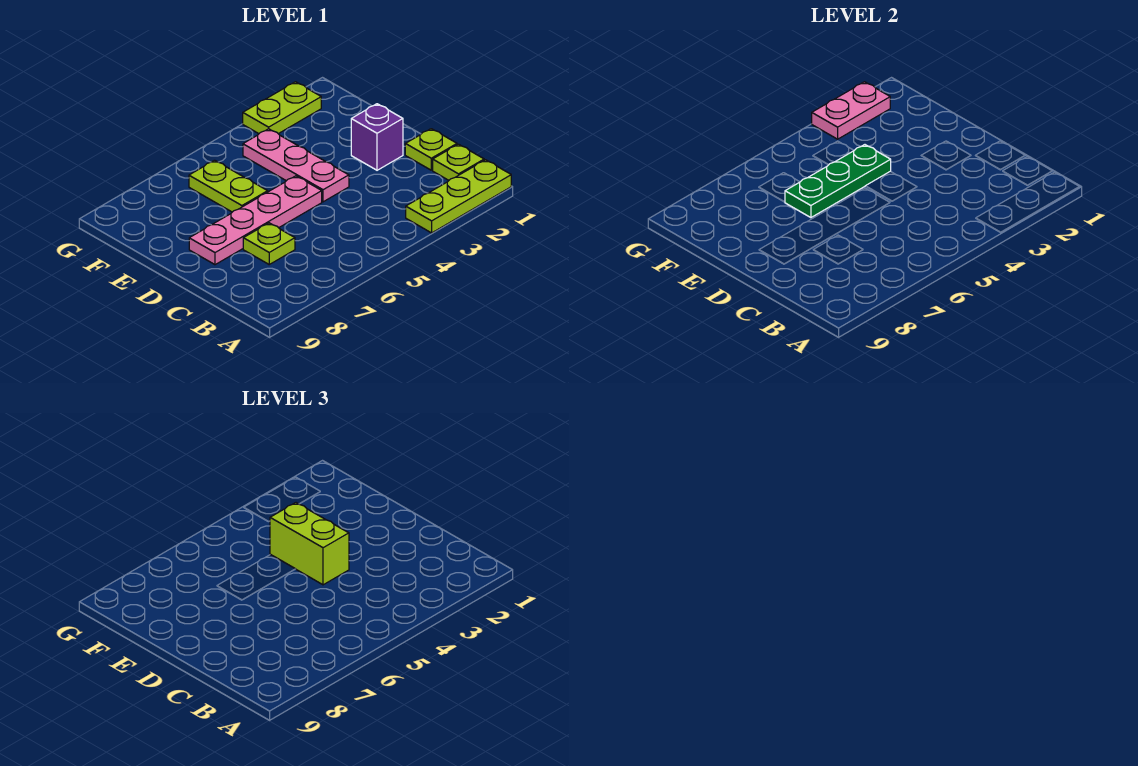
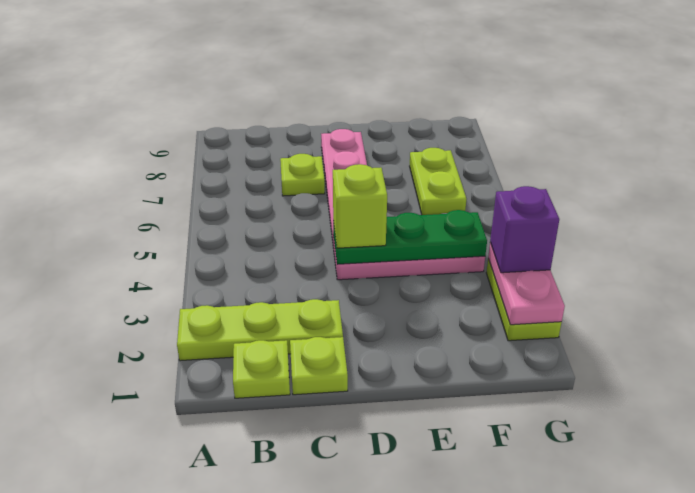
lime plate A1:A3 level 1 -> lime plate A2:C2 level 1
purple brick D2 level 1 -> purple brick G3 level 3
lime brick D4:E4 level 3 -> lime brick D4 level 3
green plate E4:E6 level 2 -> green plate D4:F4 level 2
lime plate E6:F6 level 1 -> lime plate F6:F7 level 1

